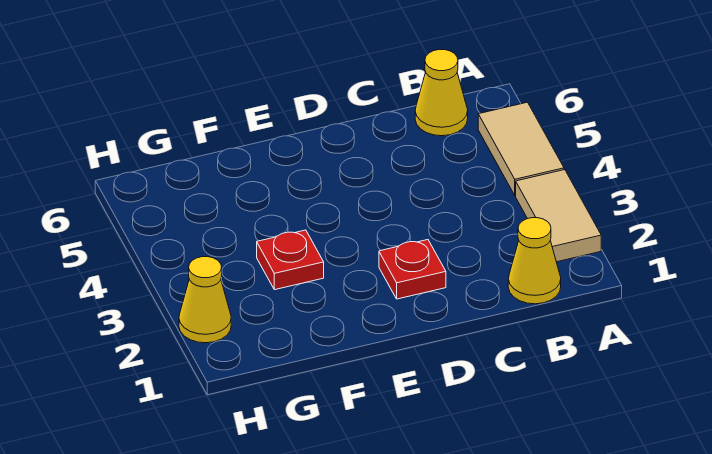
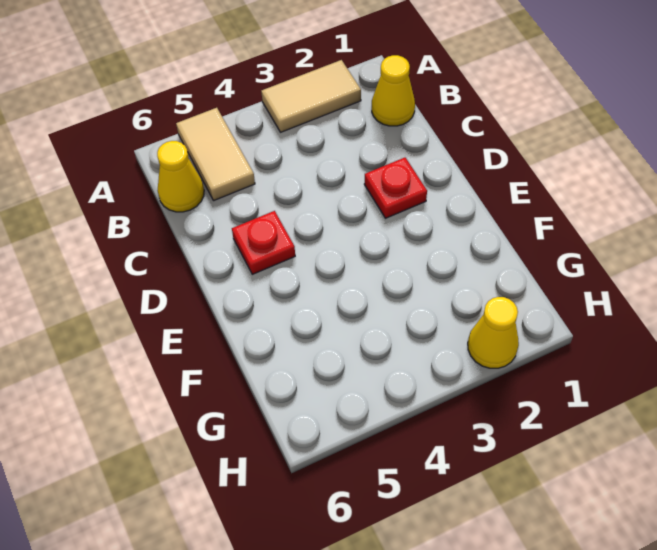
tan tile A4:A5 level 1 -> tan tile A5:B5 level 1
red plate F3 level 1 -> red plate D5 level 1

